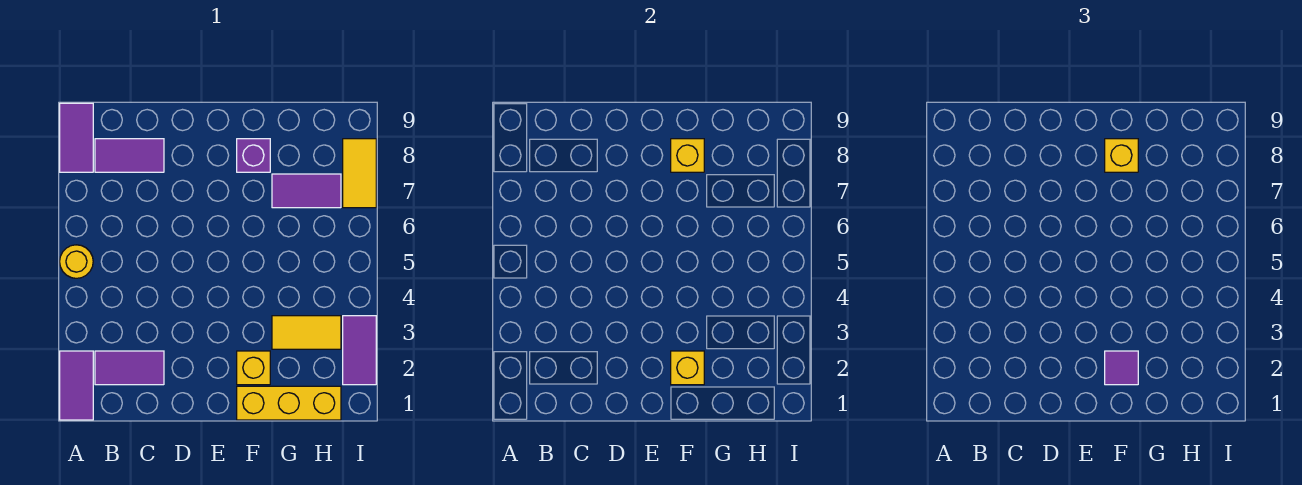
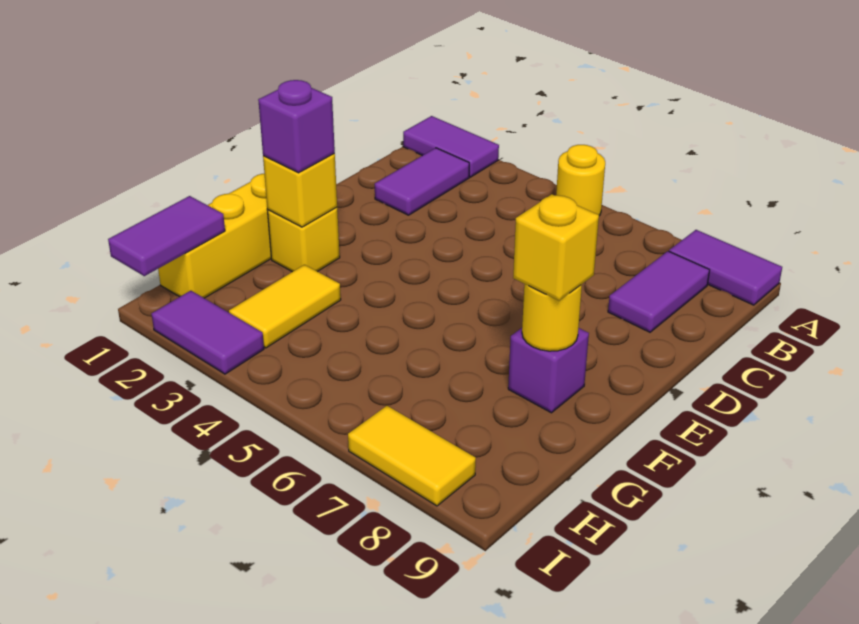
purple tile F2 level 3 -> purple brick F2 level 3
yellow brick F8 level 2 -> yellow round brick F8 level 2
purple tile G7:H7 level 1 -> purple tile H1:I1 level 2

